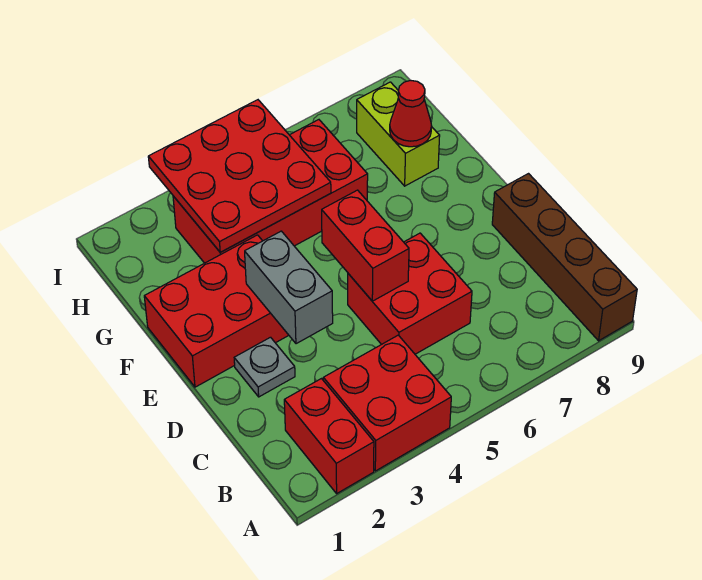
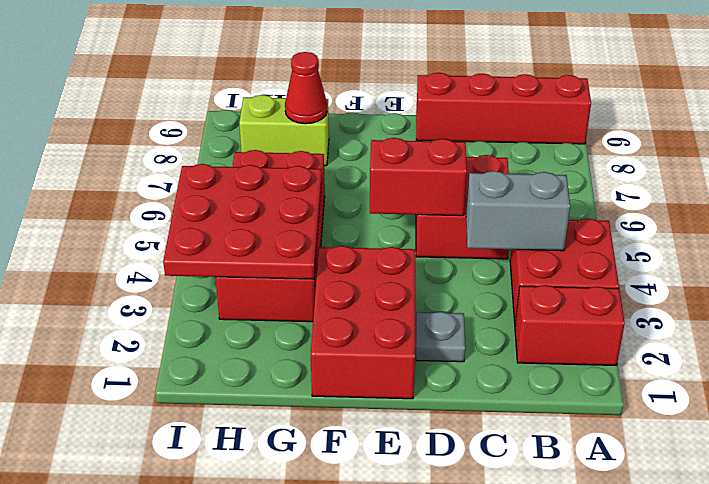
brown brick A9:D9 level 1 -> red brick A9:D9 level 1
grey brick D3:E3 level 2 -> grey brick B4:C4 level 2

